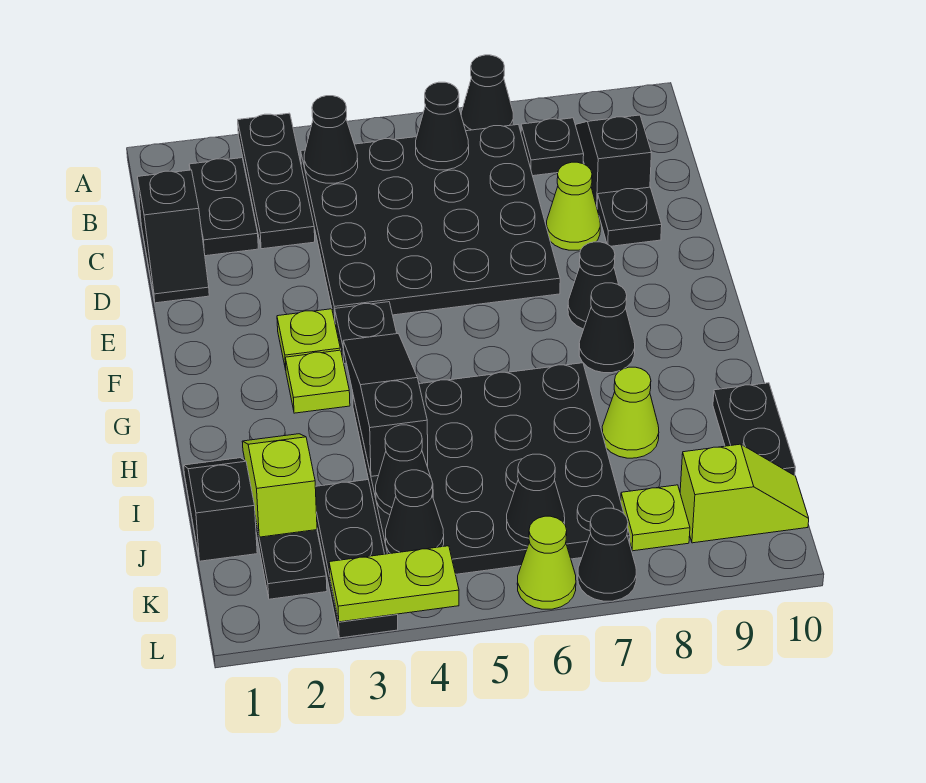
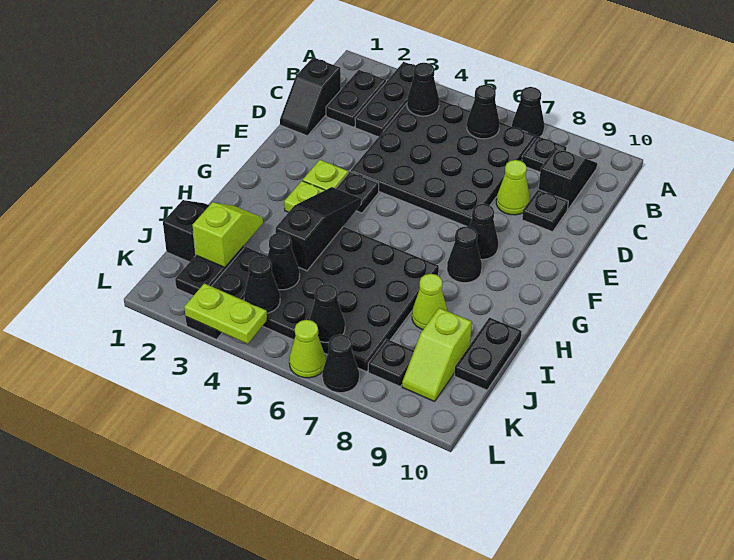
lime plate K8 level 1 -> black plate K8 level 1
lime slope K9:K10 level 1 top 9 -> lime slope J9:K9 level 1 top J

